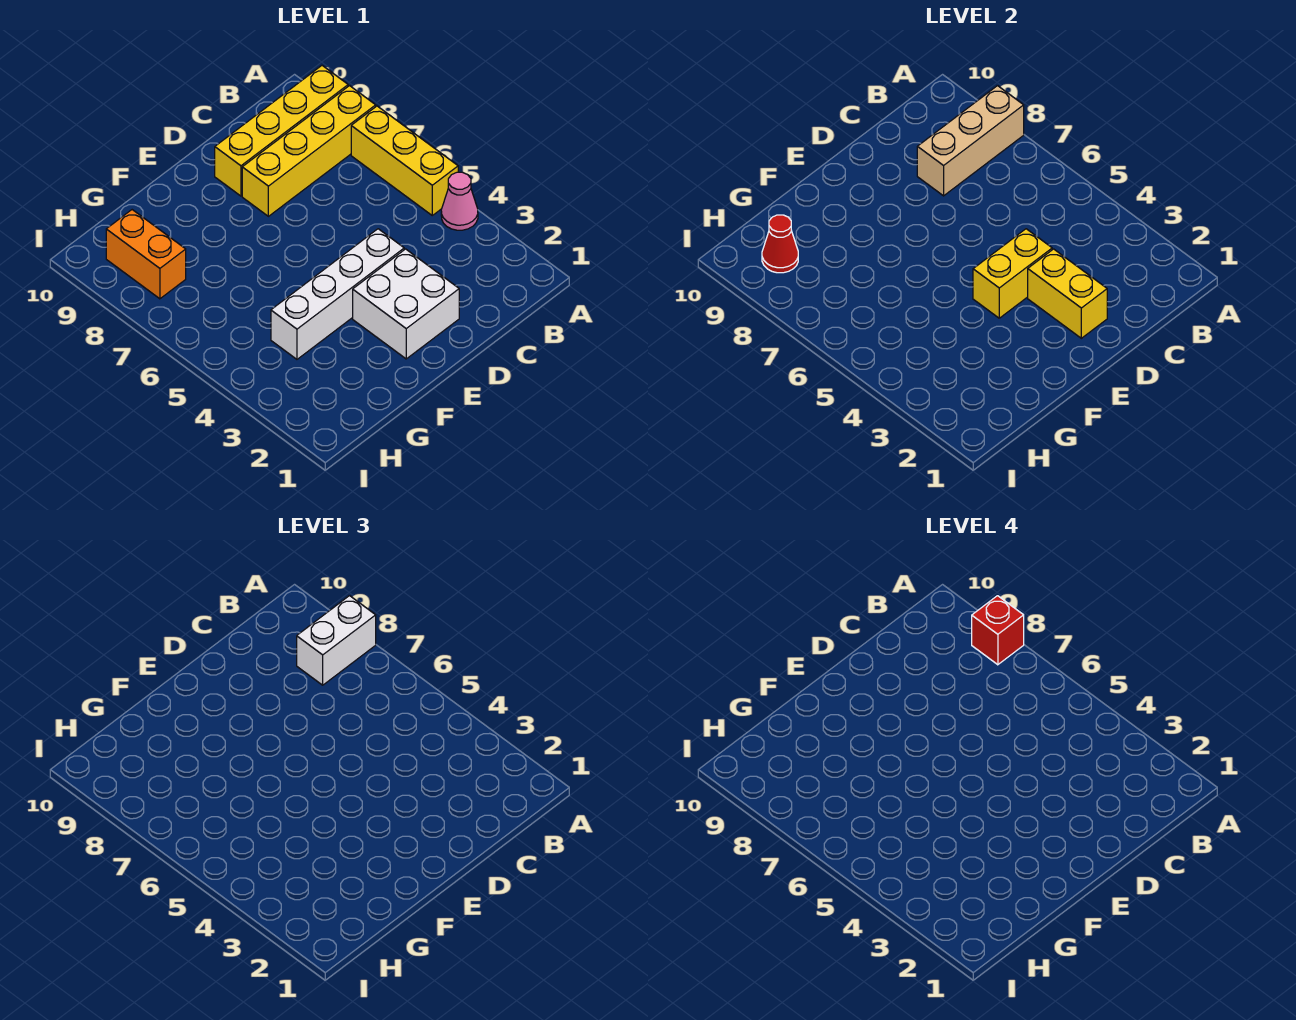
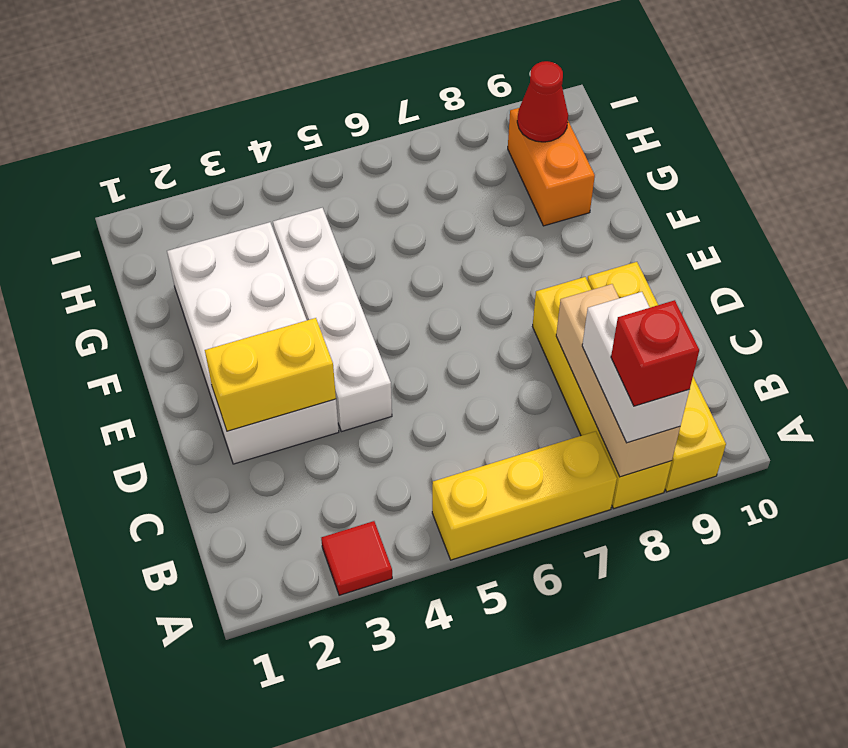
none -> red tile A3 level 1
pink cone A4 level 1 -> none
white brick D2:E3 level 1 -> white brick D2:G3 level 1
yellow brick D4:E4 level 2 -> none
orange brick H8:H9 level 1 -> orange brick G9:H9 level 1

